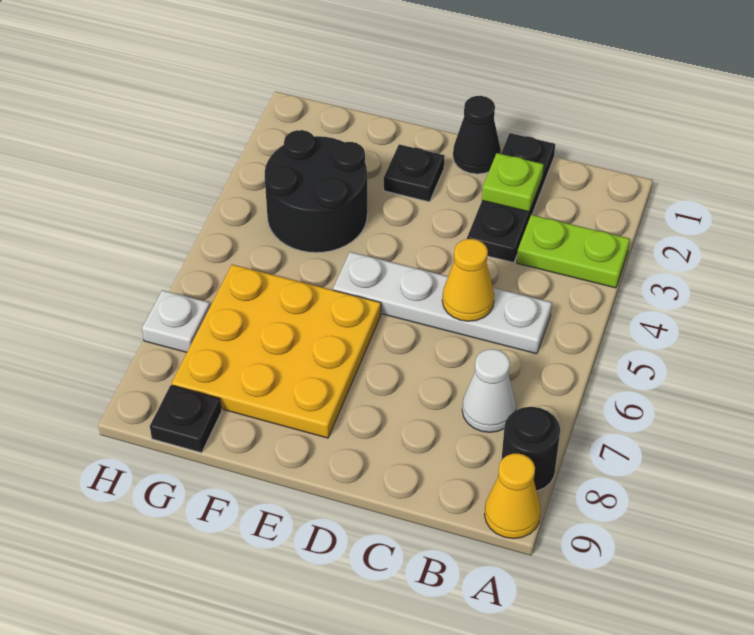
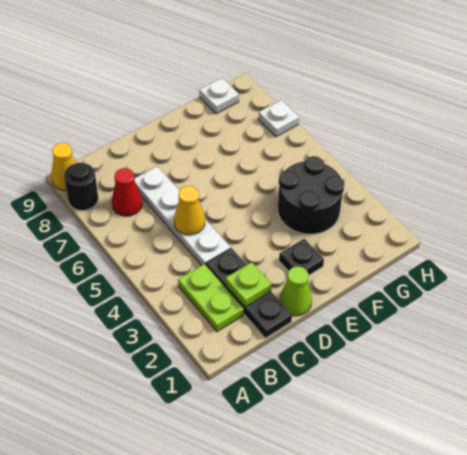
lime plate A3:B3 level 1 -> lime plate B2:B3 level 1
white plate B5:E5 level 1 -> white plate C4:C7 level 1
white cone B7 level 1 -> red cone B7 level 1
black cone D1 level 1 -> lime cone D1 level 1
yellow plate E6:G8 level 1 -> none
black plate G9 level 1 -> white plate G9 level 1

